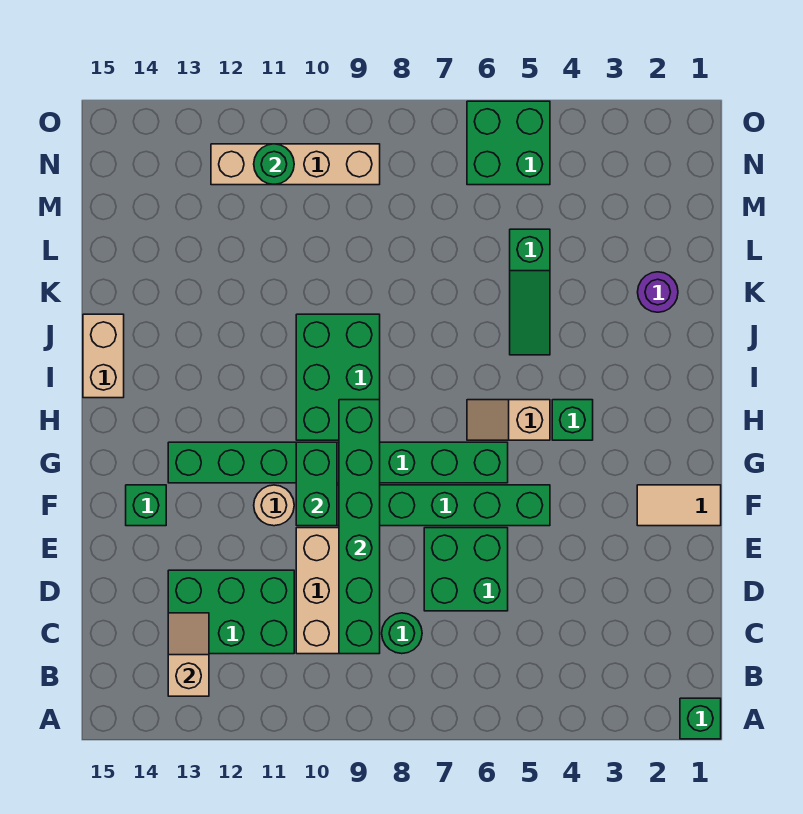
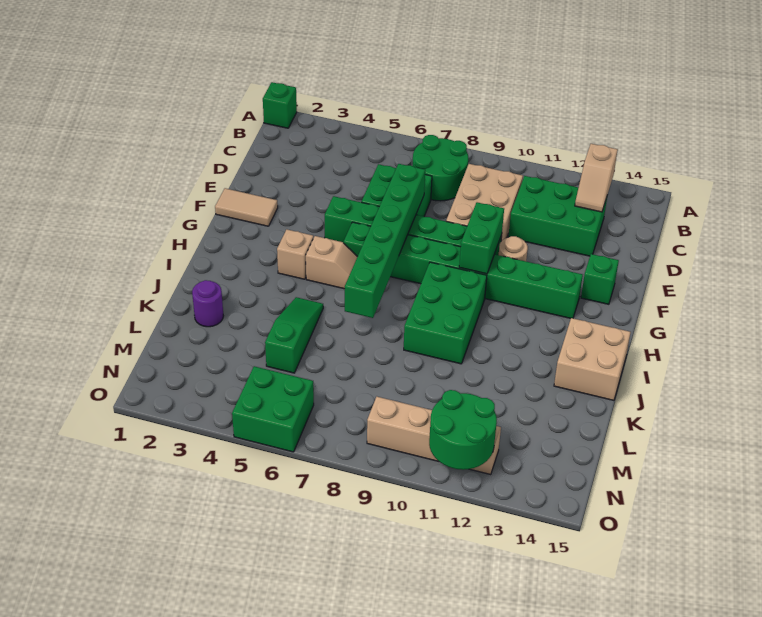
green round brick C8 level 1 -> green round brick B7:C8 level 1
green brick C9:H9 level 2 -> green brick E7:J7 level 2
green brick H4 level 1 -> tan brick H4 level 1
tan brick I15:J15 level 1 -> tan brick I14:J15 level 1
green round brick N11 level 2 -> green round brick N11:O12 level 2

